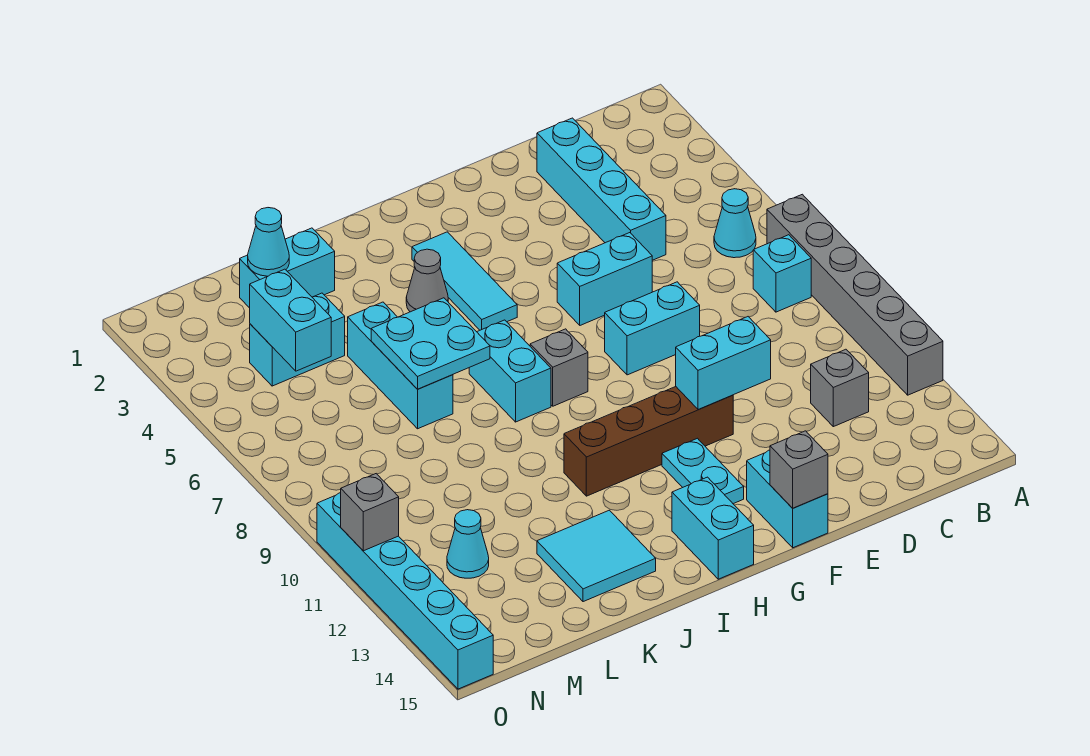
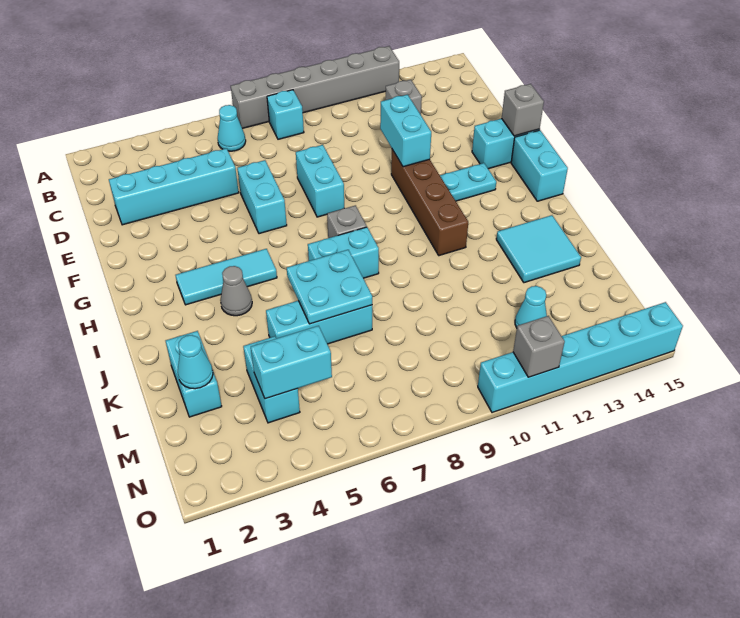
cyan brick H14:H15 level 1 -> cyan brick G15:H15 level 1

